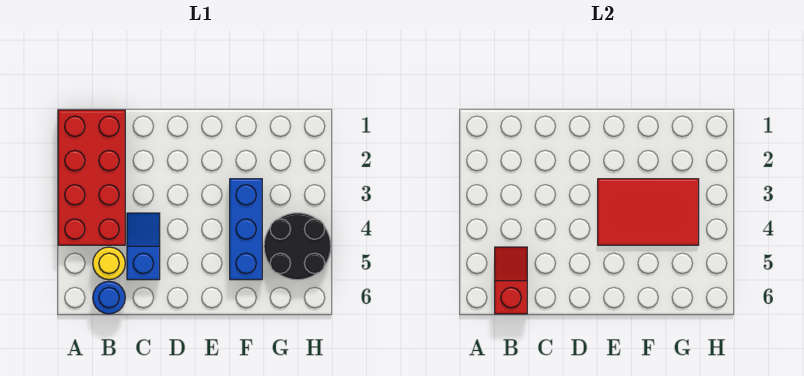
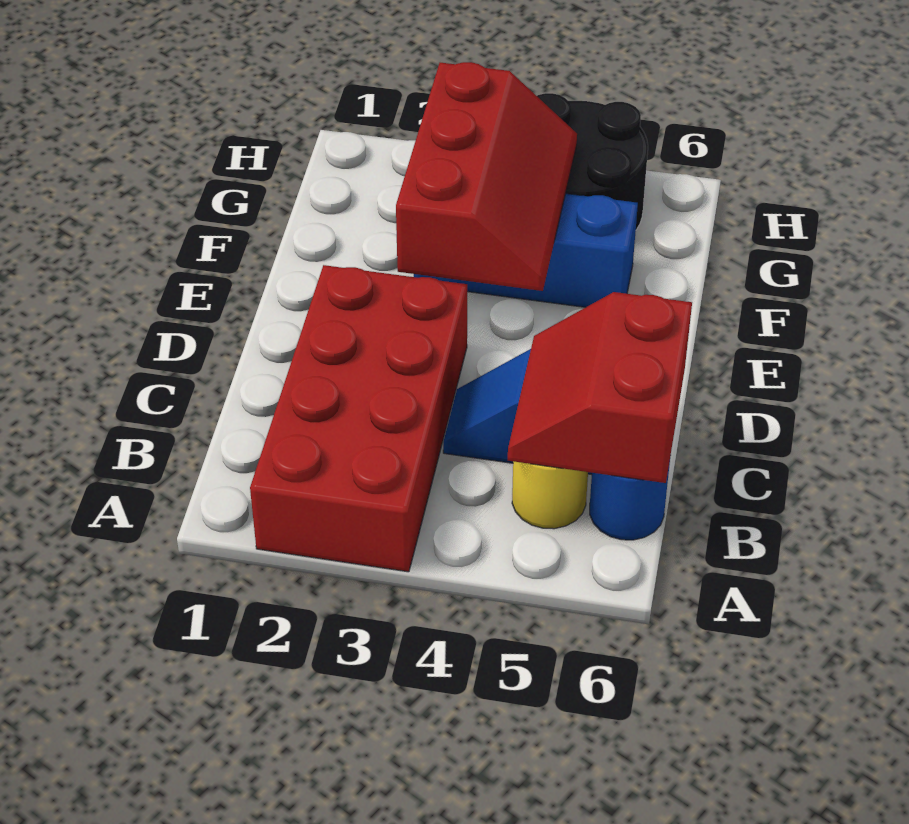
red brick A1:B4 level 1 -> red brick A2:D3 level 1
red slope B5:B6 level 2 top 6 -> red slope B5:C6 level 2 top 6
red tile E3:G4 level 2 -> red slope E3:G4 level 2 top 3

